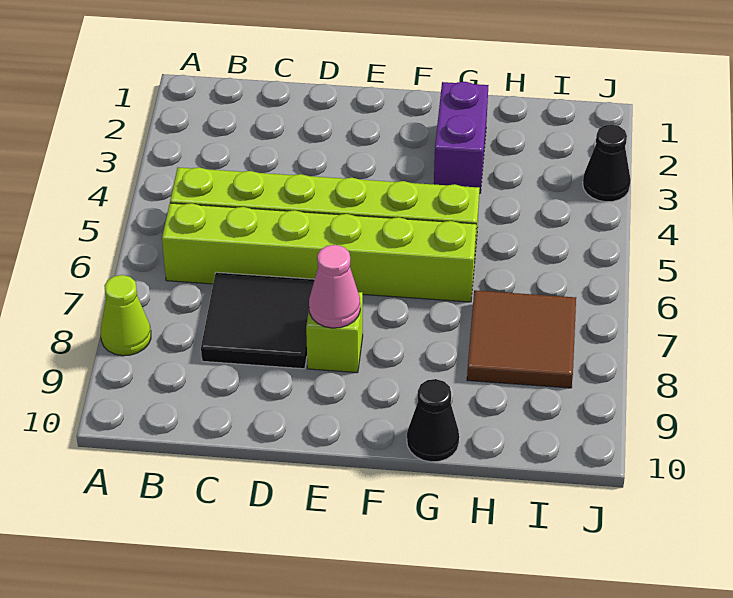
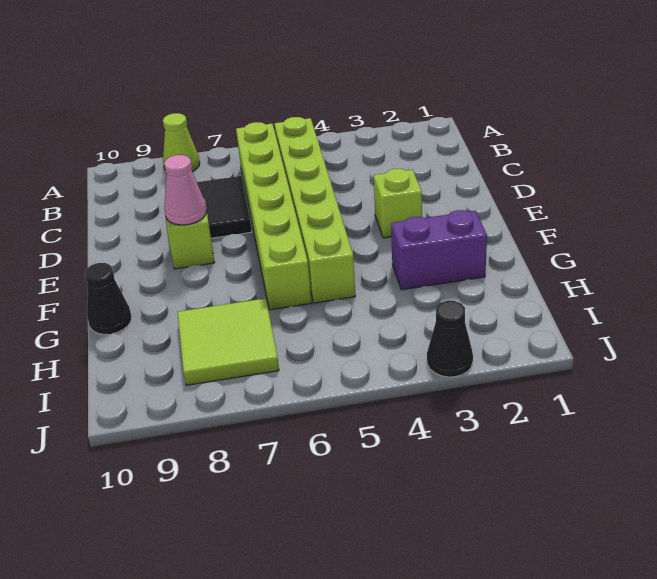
none -> lime brick E3 level 1
brown tile H7:I8 level 1 -> lime tile H7:I8 level 1

